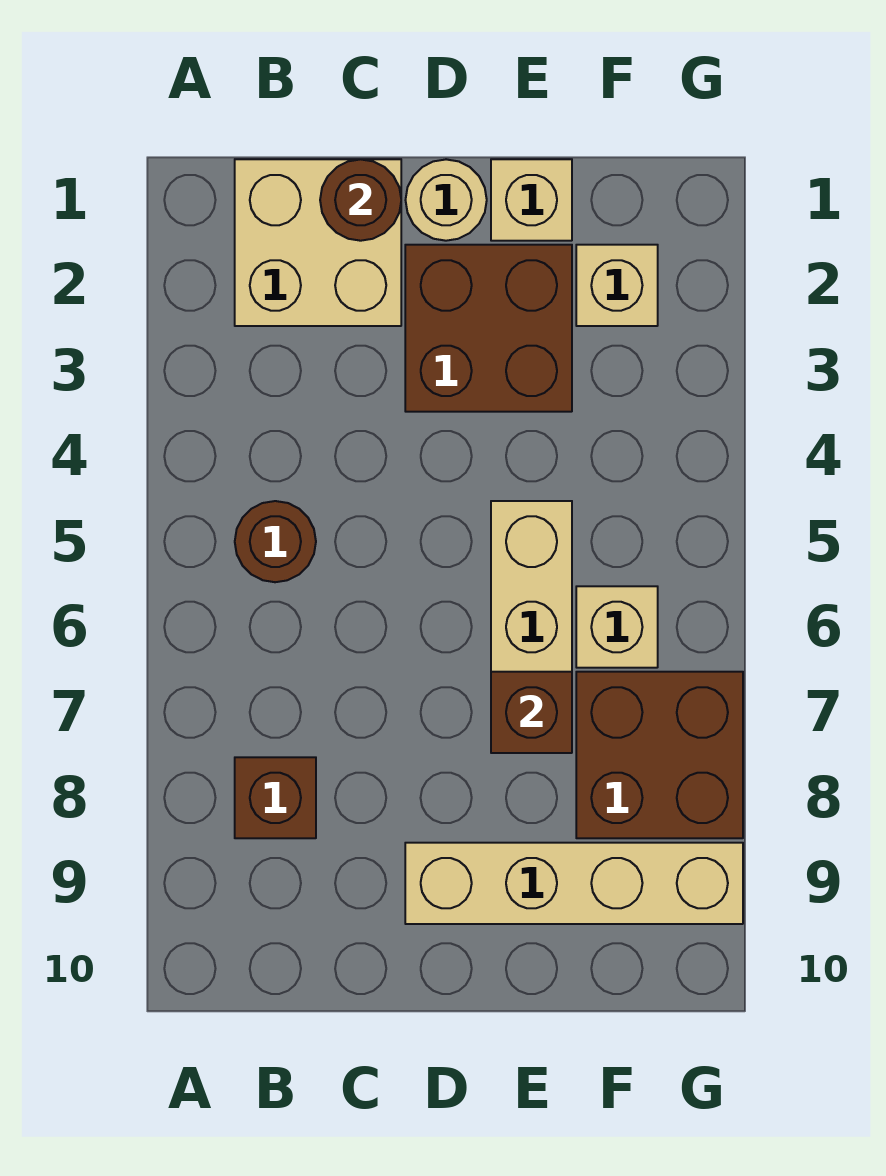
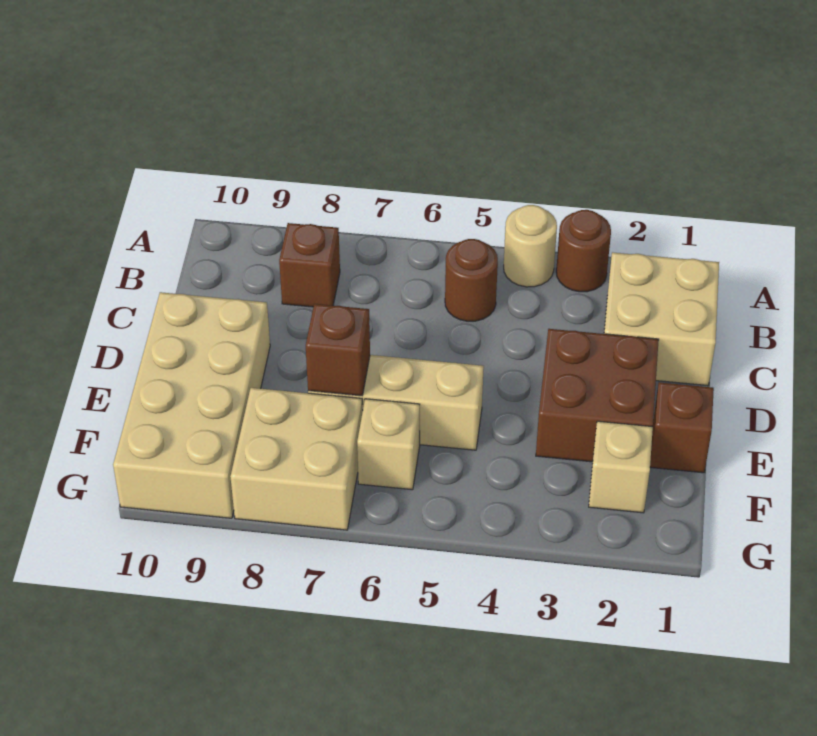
brown round brick C1 level 2 -> brown round brick A3 level 1
tan round brick D1 level 1 -> tan round brick A4 level 1
tan brick D9:G9 level 1 -> tan brick D9:G10 level 1
tan brick E1 level 1 -> brown brick E1 level 1
brown brick F7:G8 level 1 -> tan brick F7:G8 level 1

